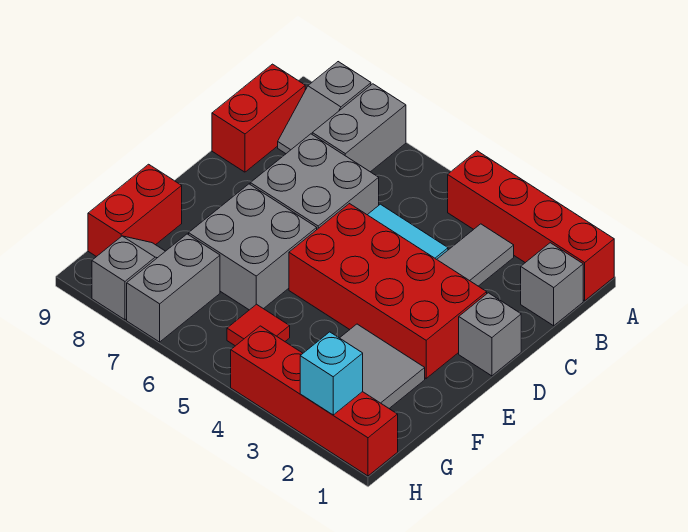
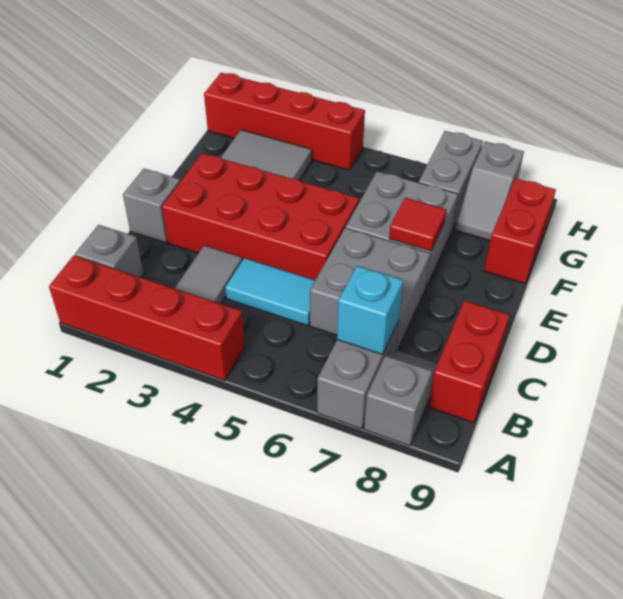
red tile G5 level 1 -> red tile E7 level 2
cyan brick H2 level 2 -> cyan brick B7 level 2

